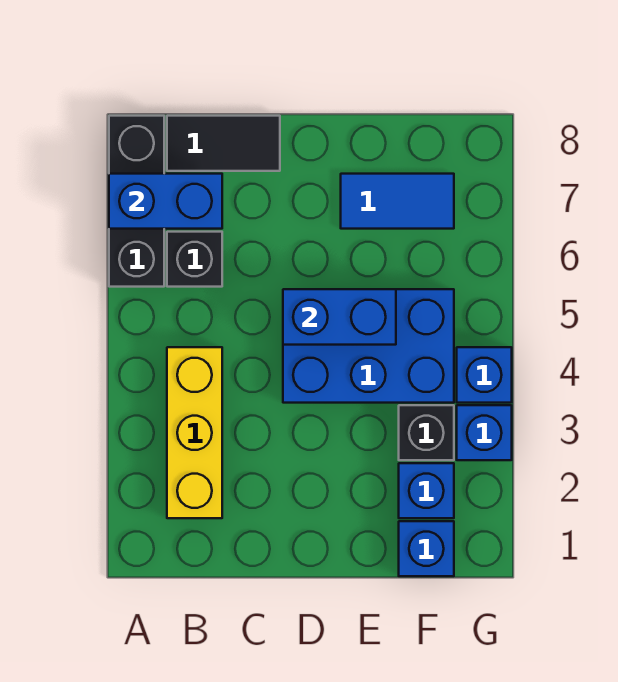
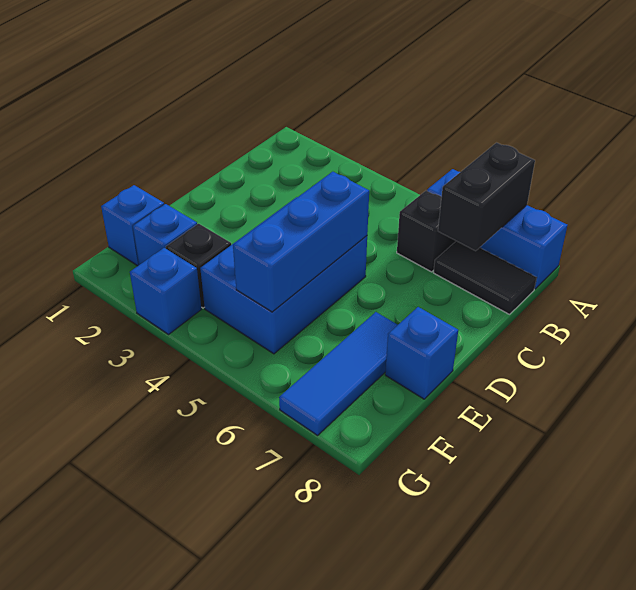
black brick A6:A8 level 1 -> blue brick A6:A8 level 1
blue brick A7:B7 level 2 -> black brick A7:B7 level 2
yellow brick B2:B4 level 1 -> none
black tile B8:C8 level 1 -> black tile B7:B8 level 1
blue brick D5:E5 level 2 -> blue brick D5:F5 level 2
blue tile E7:F7 level 1 -> blue tile E7:G7 level 1
blue brick G4 level 1 -> blue brick E8 level 1

